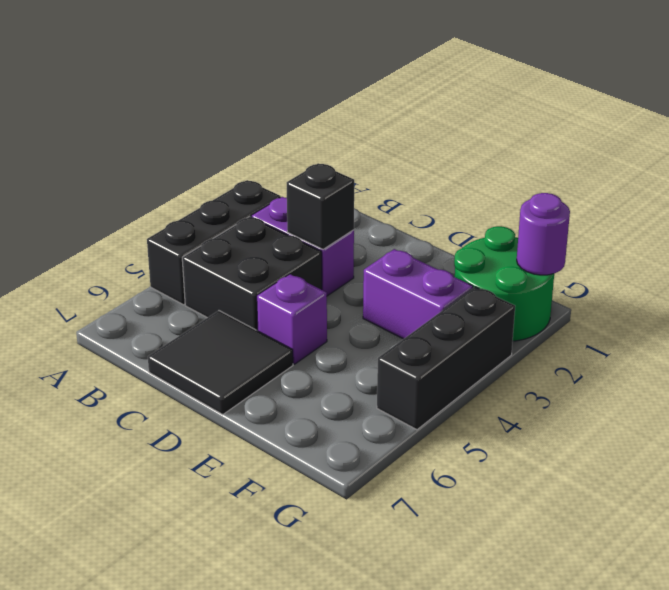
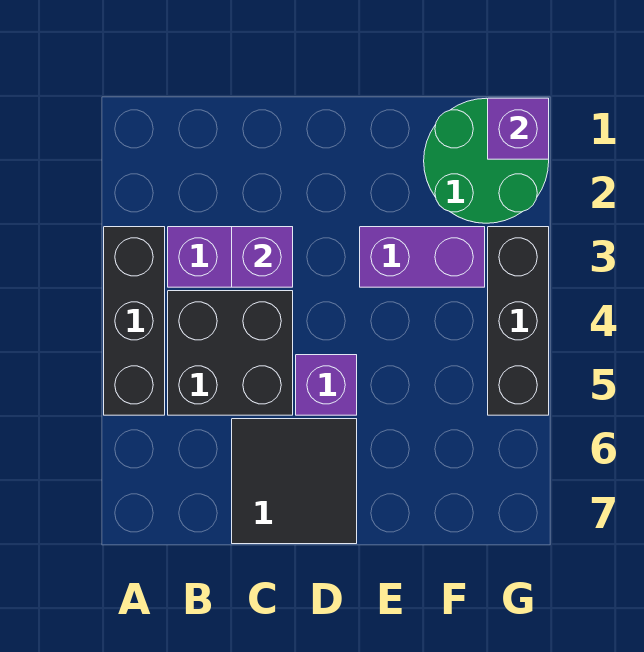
black brick C3 level 2 -> purple brick C3 level 2
purple round brick G1 level 2 -> purple brick G1 level 2

